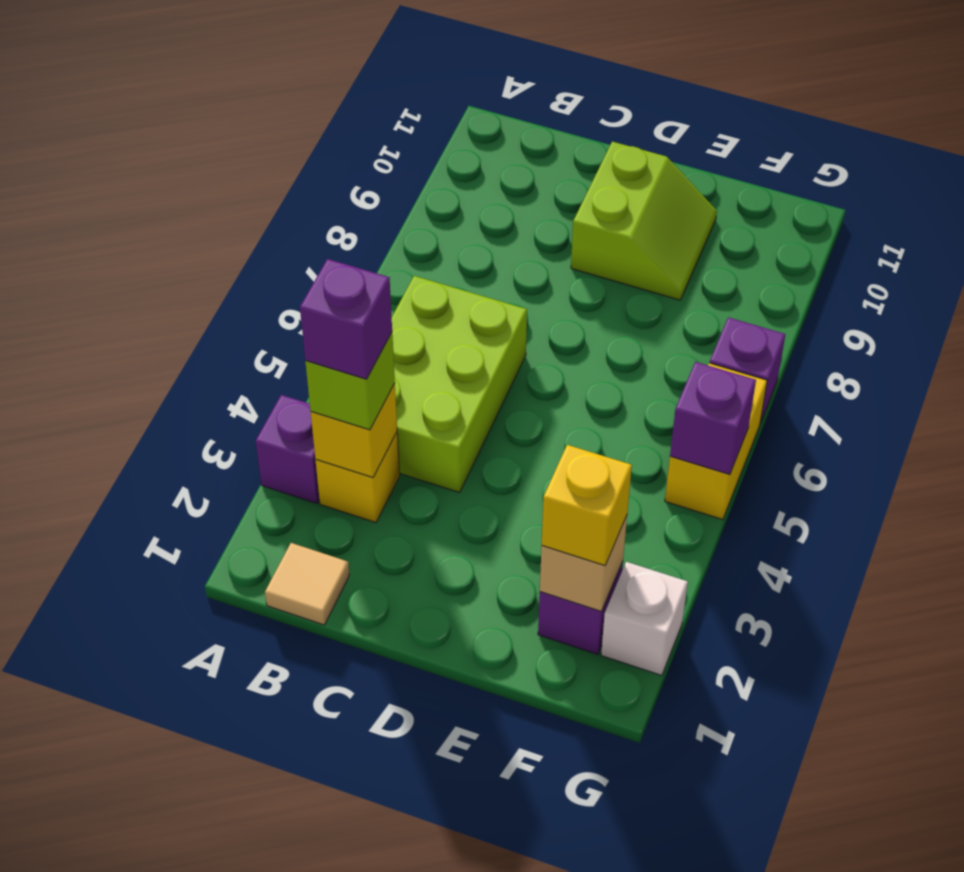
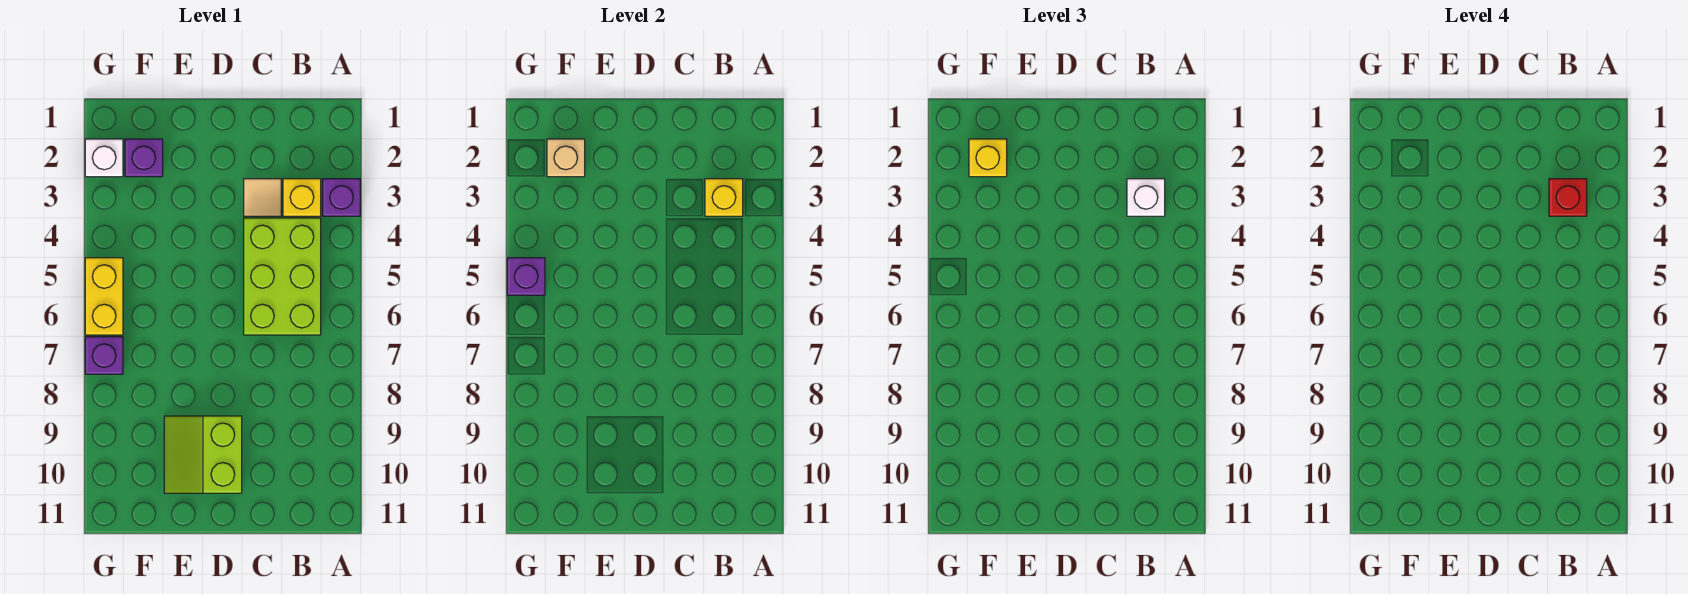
tan tile B1 level 1 -> tan tile C3 level 1
lime brick B3 level 3 -> white brick B3 level 3
purple brick B3 level 4 -> red brick B3 level 4

